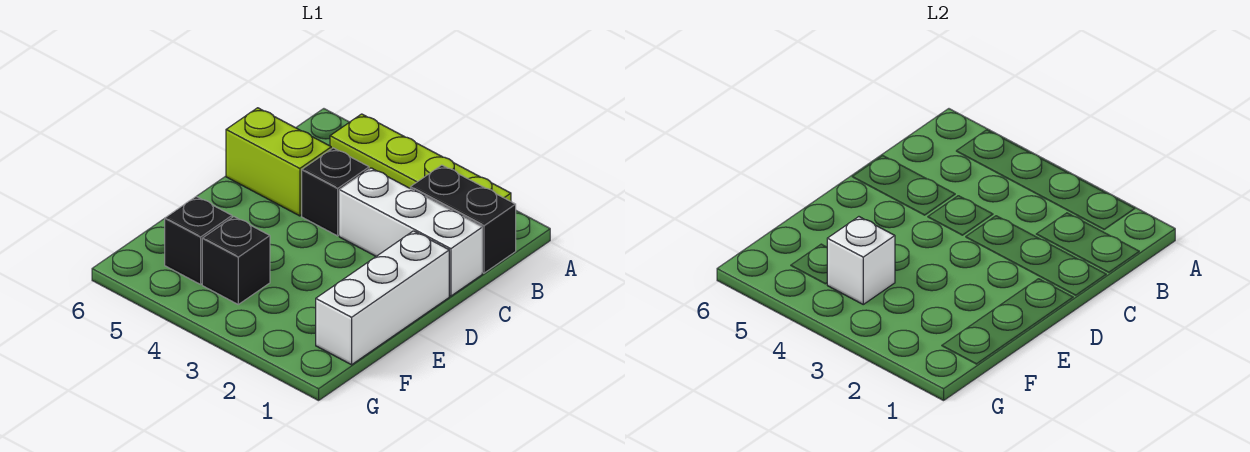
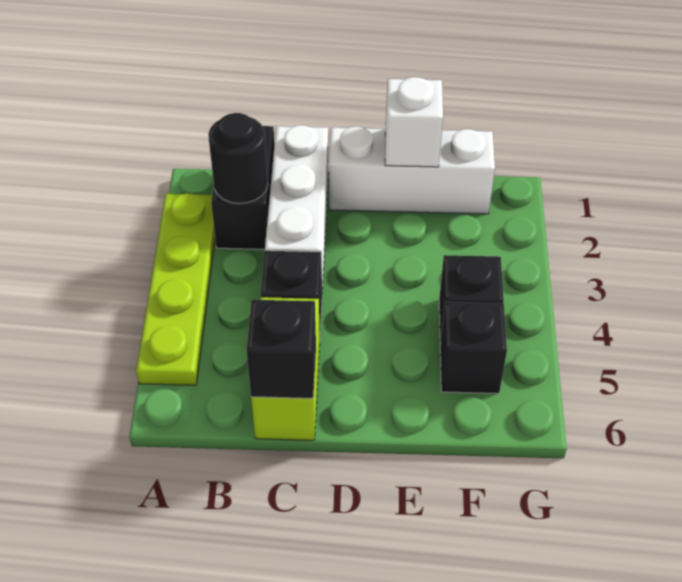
none -> black round brick B2 level 2
none -> black brick C6 level 2
white brick F4 level 2 -> white brick E1 level 2

